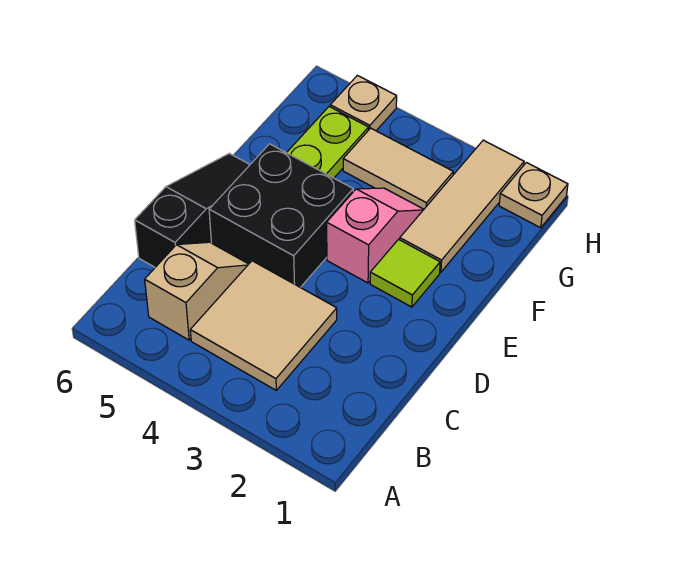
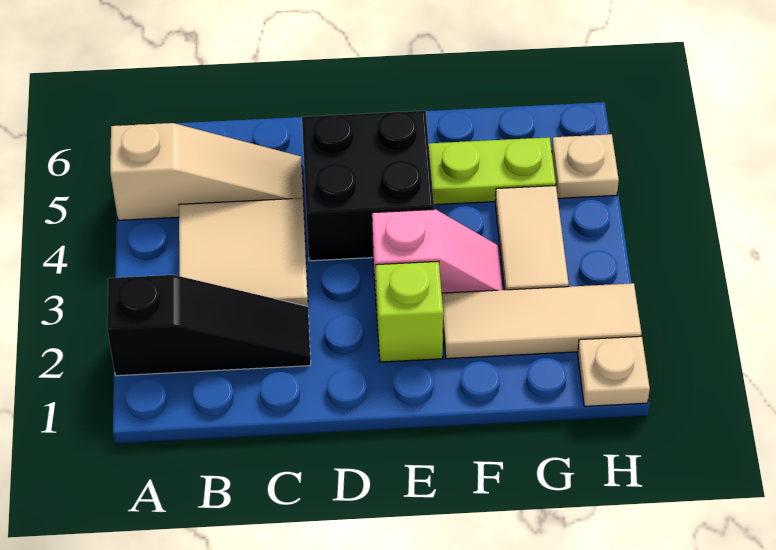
tan slope B5:C5 level 1 top B -> tan slope A5:C5 level 1 top A
black slope C6:E6 level 1 top C -> black slope A2:C2 level 1 top A
lime tile E2 level 1 -> lime brick E2 level 1

